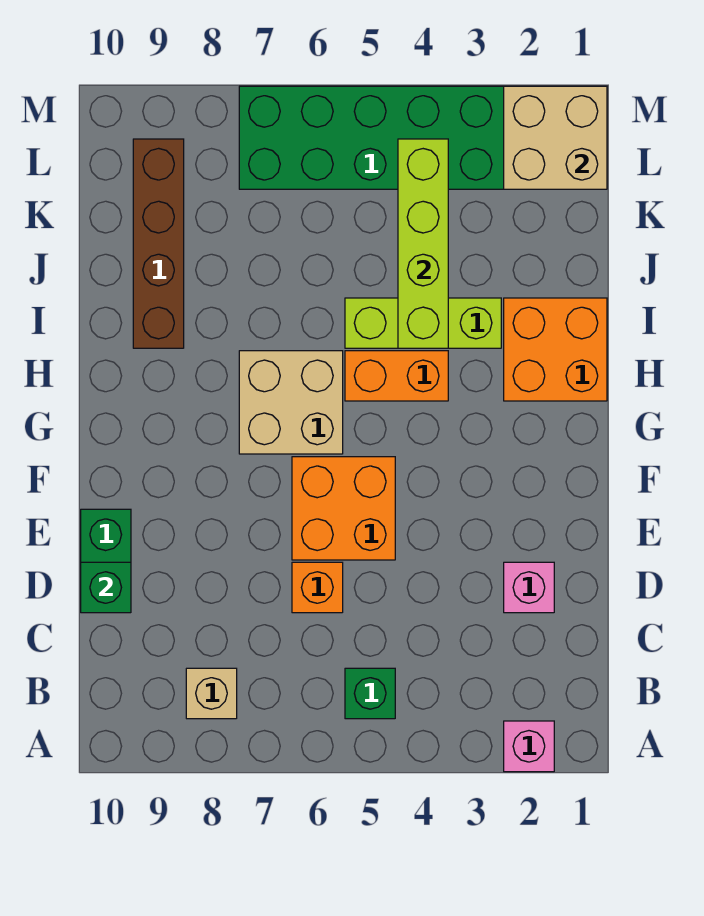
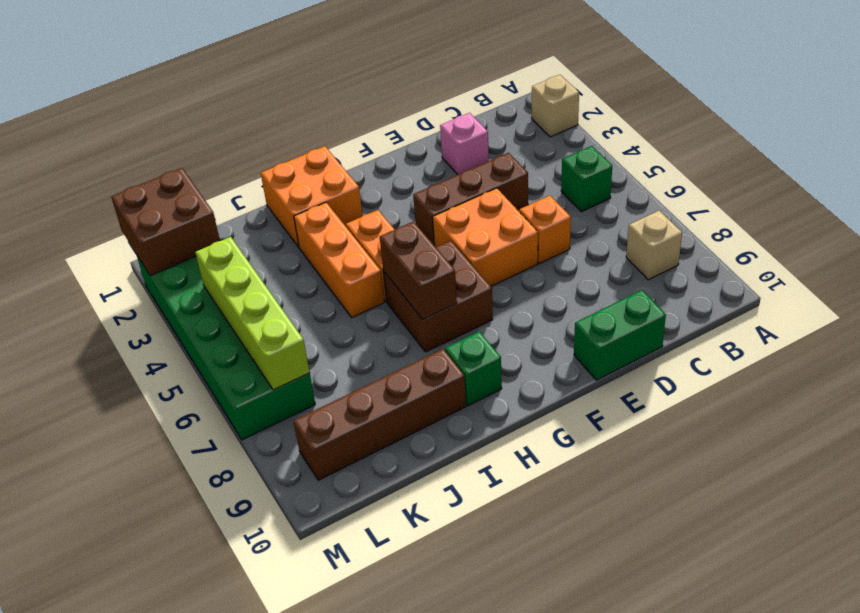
pink brick A2 level 1 -> tan brick A2 level 1
none -> brown brick D4:F4 level 1
green brick D10 level 2 -> green brick H9 level 1
tan brick G6:H7 level 1 -> brown brick G6:H7 level 1
none -> brown brick H6:H7 level 2
lime brick I3:I5 level 1 -> orange brick I3:I5 level 1
lime brick I4:L4 level 2 -> lime brick L4:L7 level 2
tan brick L1:M2 level 2 -> brown brick L1:M2 level 2

